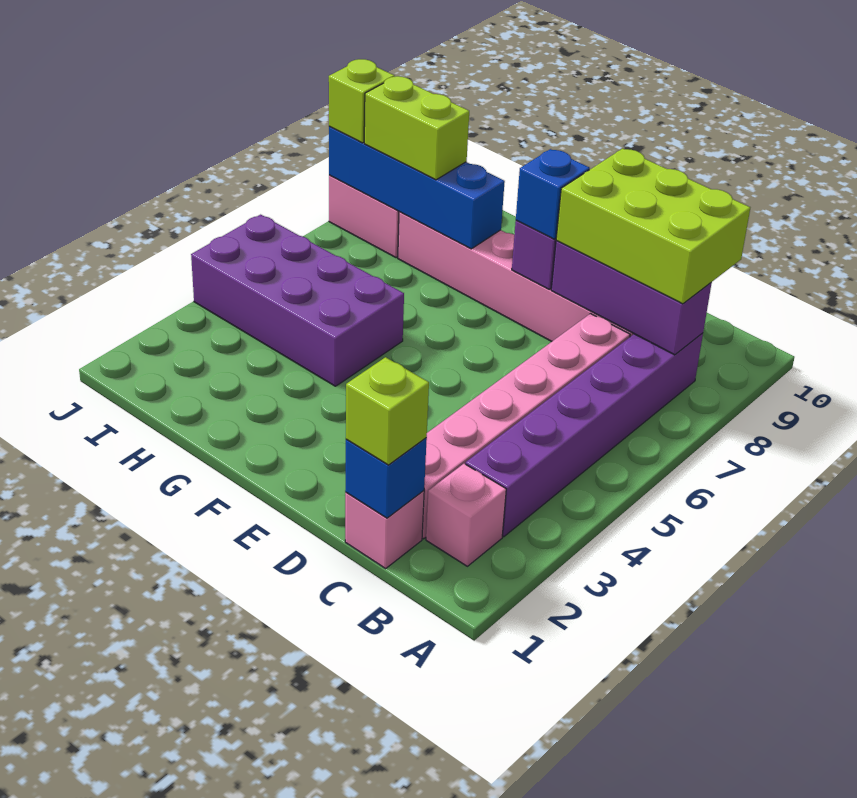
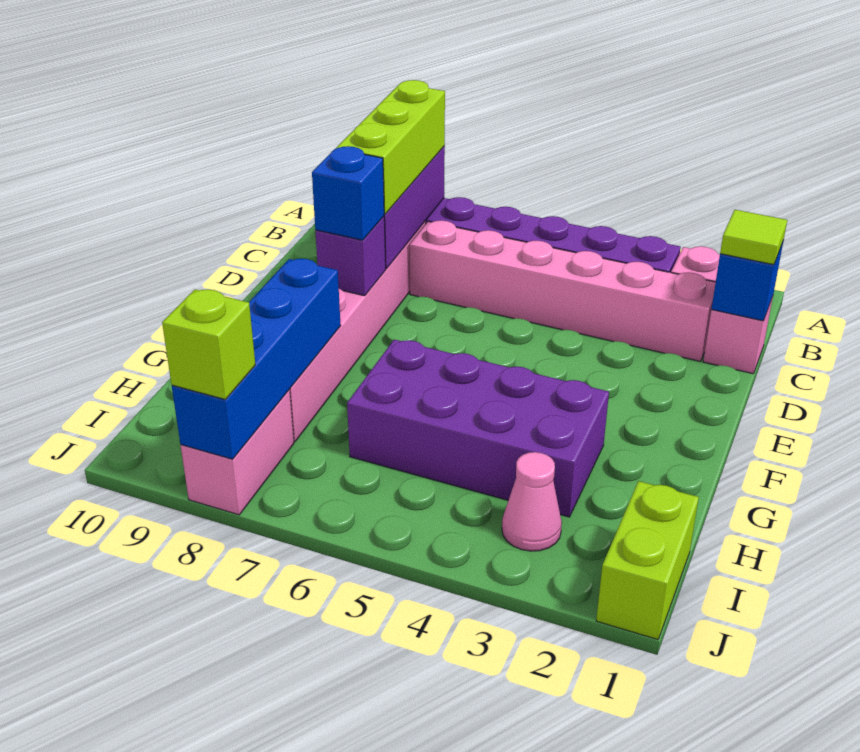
lime brick B8:D9 level 3 -> lime brick B8:D8 level 3
lime brick C1 level 3 -> lime tile C1 level 3
purple brick G4:J5 level 1 -> purple brick G3:H6 level 1
lime brick H8:I8 level 3 -> lime brick I1:J1 level 1
none -> pink cone I3 level 1

